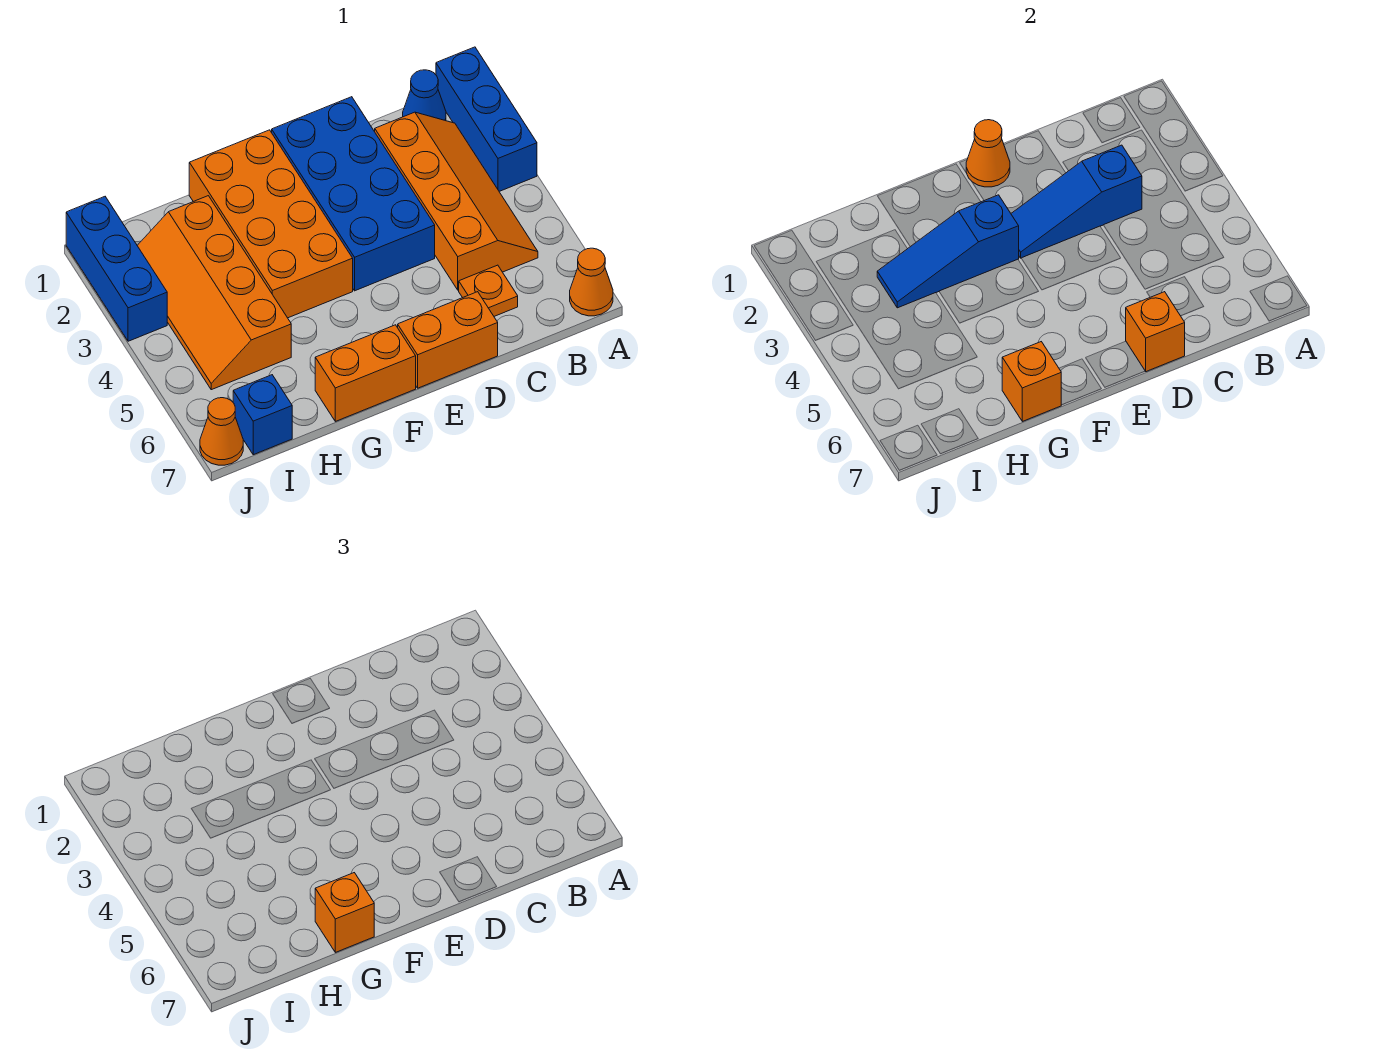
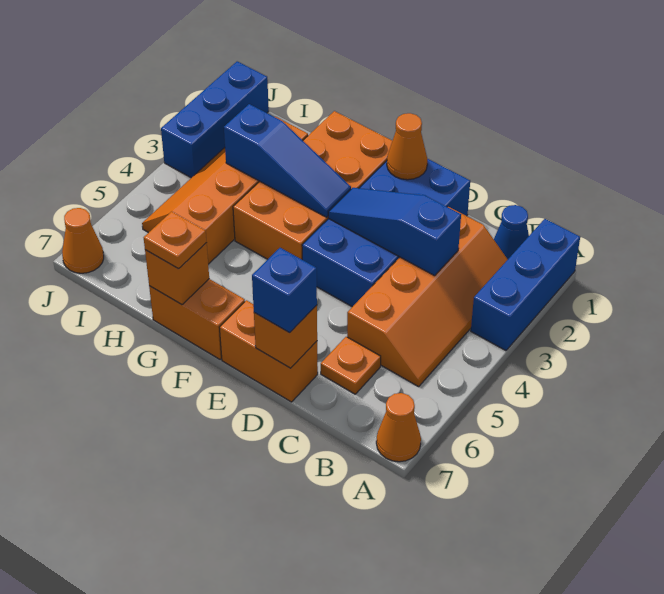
blue slope F3:H3 level 2 top F -> blue slope F3:H3 level 2 top H
orange brick G7 level 3 -> orange plate G7 level 3
blue brick I7 level 1 -> blue brick D7 level 3

